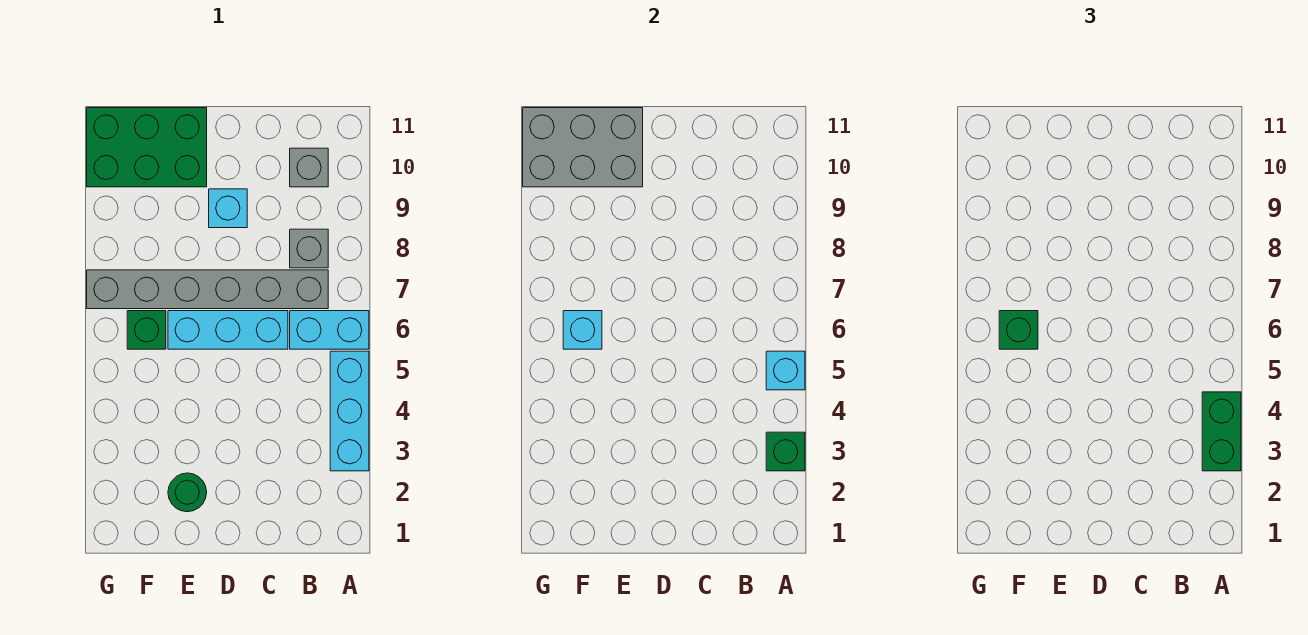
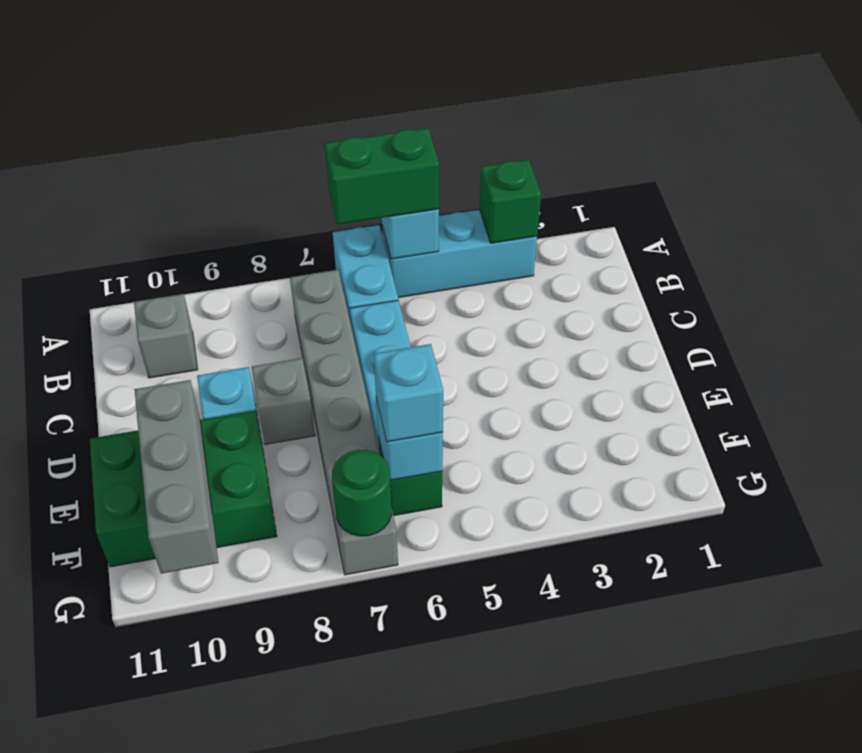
green brick A3:A4 level 3 -> green brick A5:A6 level 3
grey brick B8 level 1 -> grey brick D8 level 1
green round brick E2 level 1 -> green round brick G7 level 2
green brick E10:G11 level 1 -> green brick E9:F11 level 1
grey brick E10:G11 level 2 -> grey brick E10:G10 level 2
green brick F6 level 3 -> cyan brick F6 level 3

